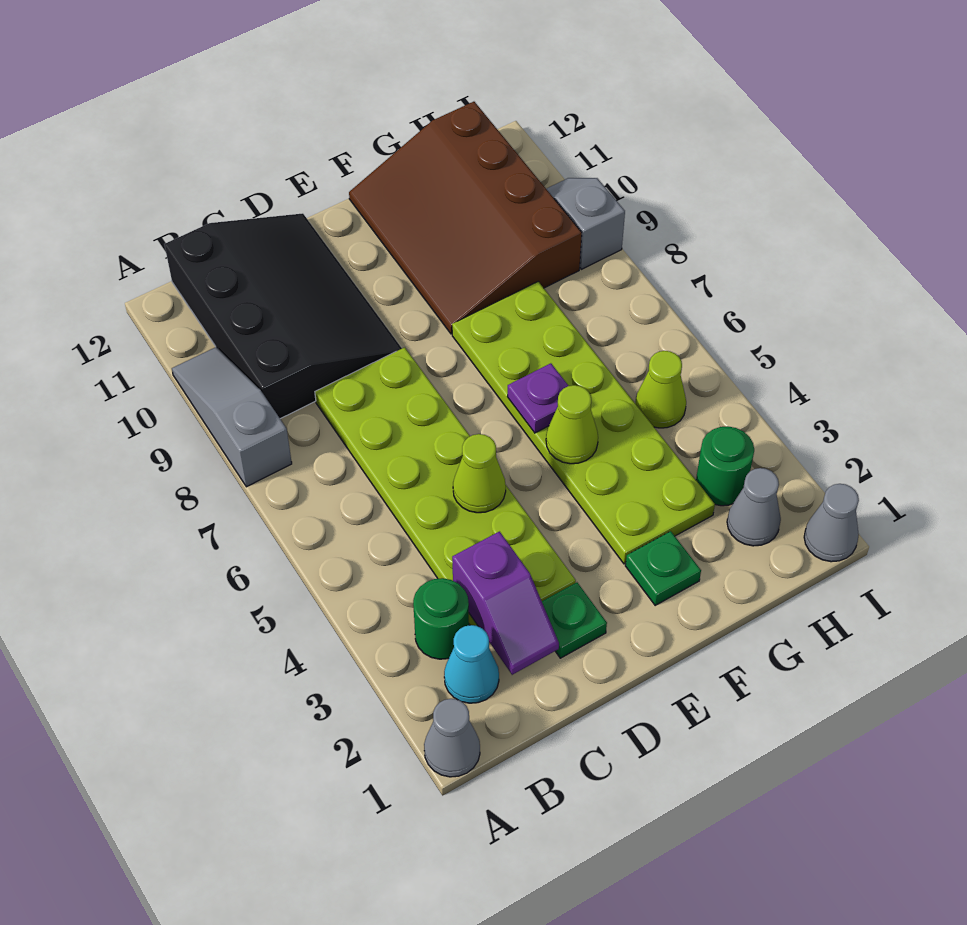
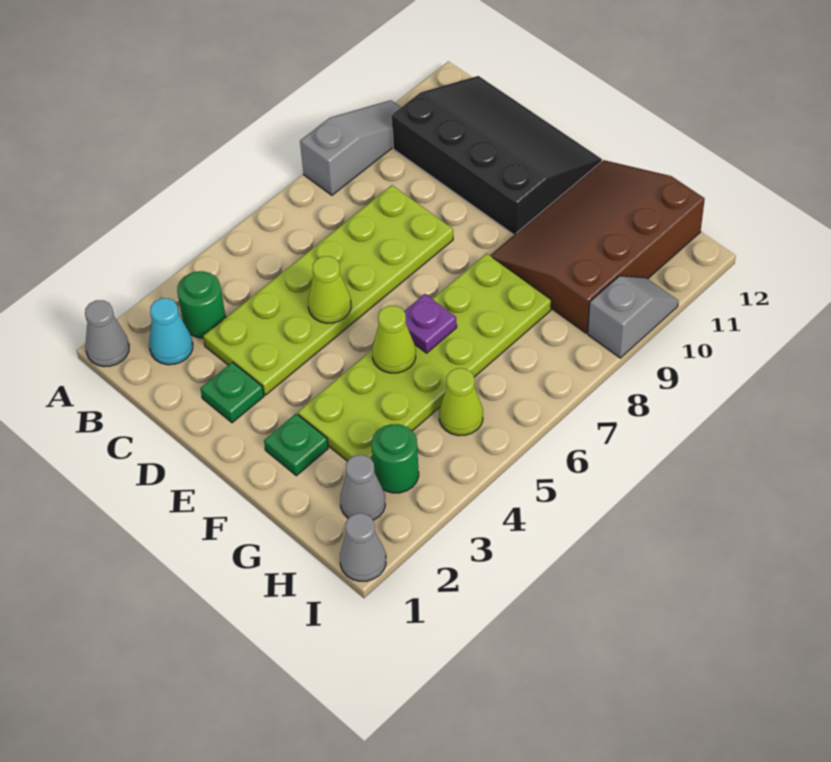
black slope B9:D12 level 1 top B -> black slope B10:E12 level 1 top 10
purple slope C2:C3 level 2 top 3 -> none

